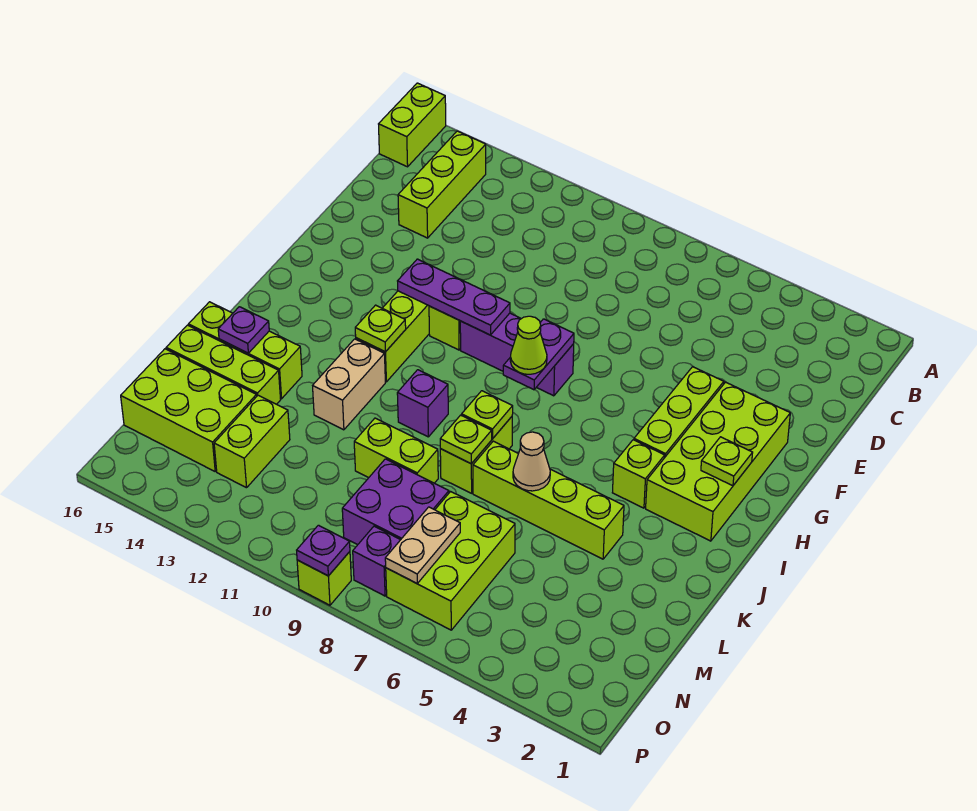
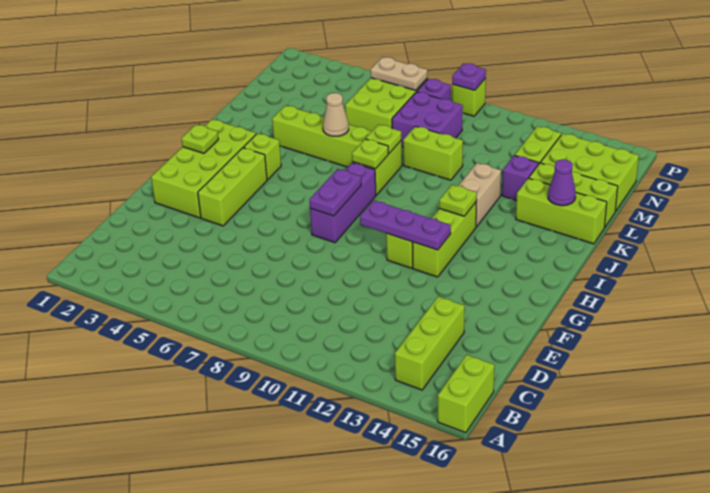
purple brick G8:G10 level 1 -> purple brick G8:I8 level 1
lime cone H8 level 3 -> none
purple brick J10 level 1 -> purple brick L13 level 1
purple plate K15 level 2 -> purple cone K15 level 2
tan plate N7:O7 level 2 -> tan plate O6:O7 level 2

